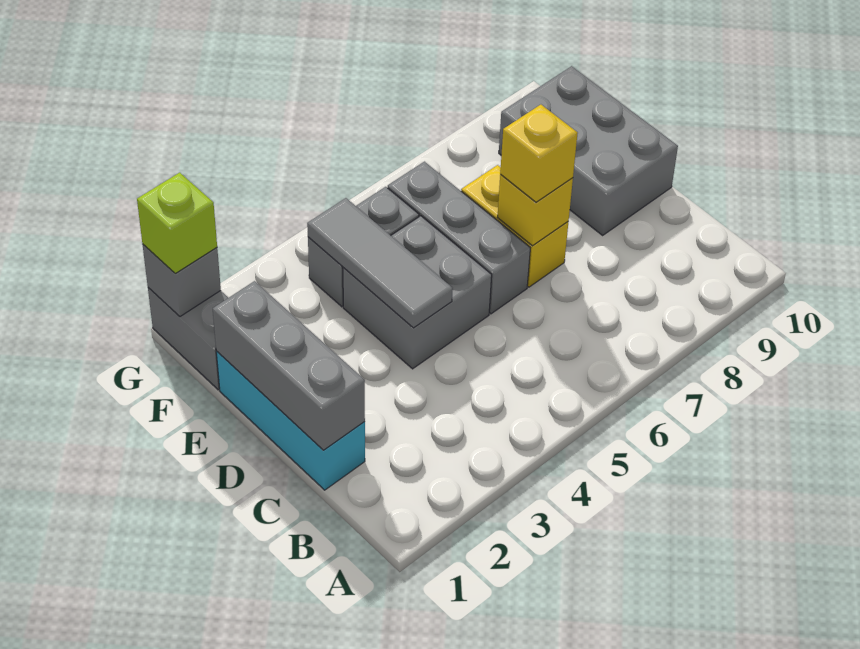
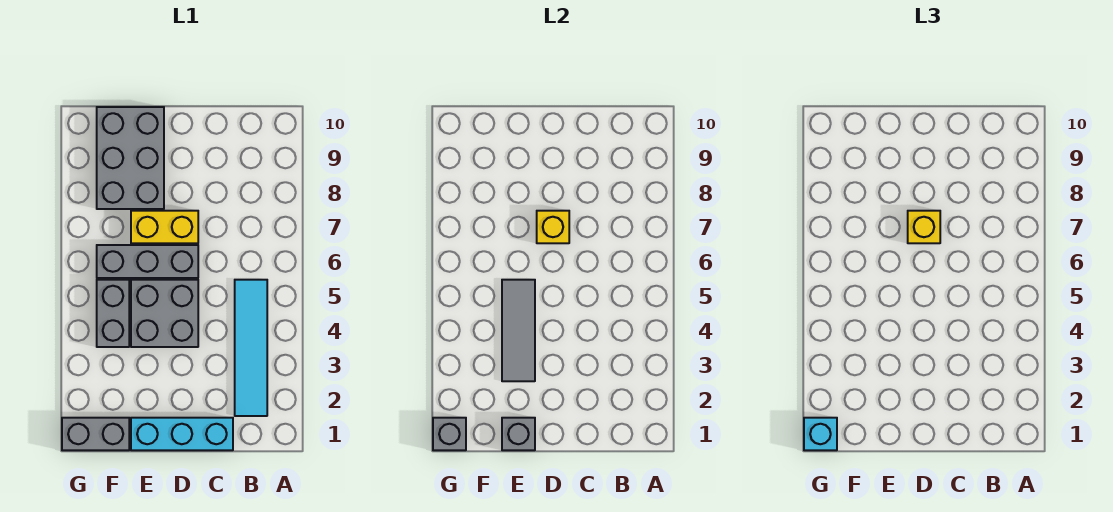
none -> cyan tile B2:B5 level 1
grey brick C1:E1 level 2 -> grey brick E1 level 2
grey tile D4:F4 level 2 -> grey tile E3:E5 level 2
grey brick D9:F10 level 1 -> grey brick E8:F10 level 1
lime brick G1 level 3 -> cyan brick G1 level 3

